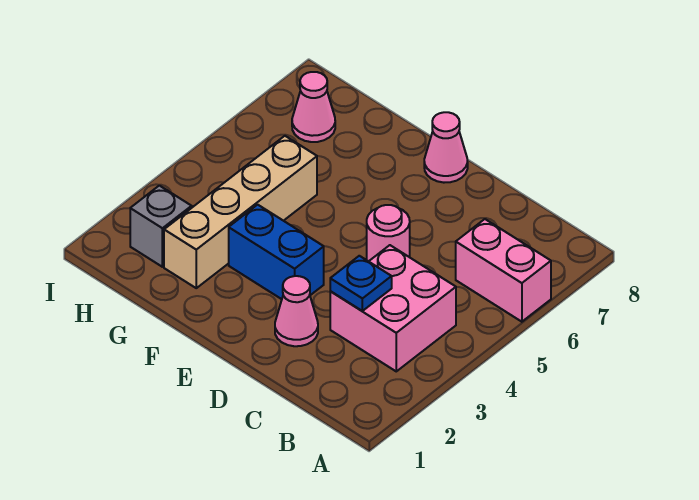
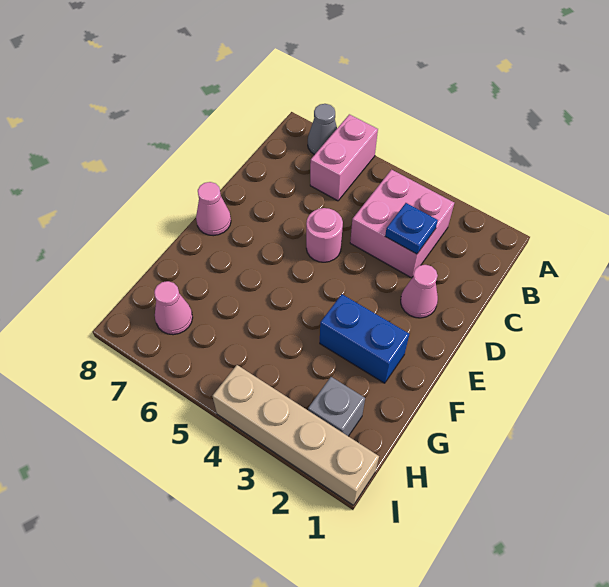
none -> grey cone A7 level 1
blue brick E3:F3 level 1 -> blue brick F2:F3 level 1
tan brick G2:G5 level 1 -> tan brick I1:I4 level 1

